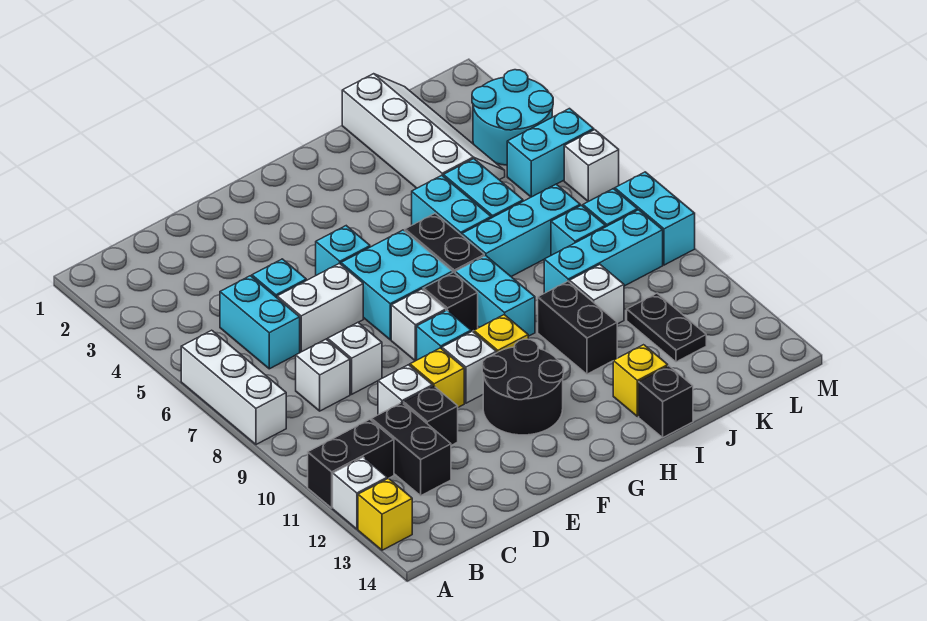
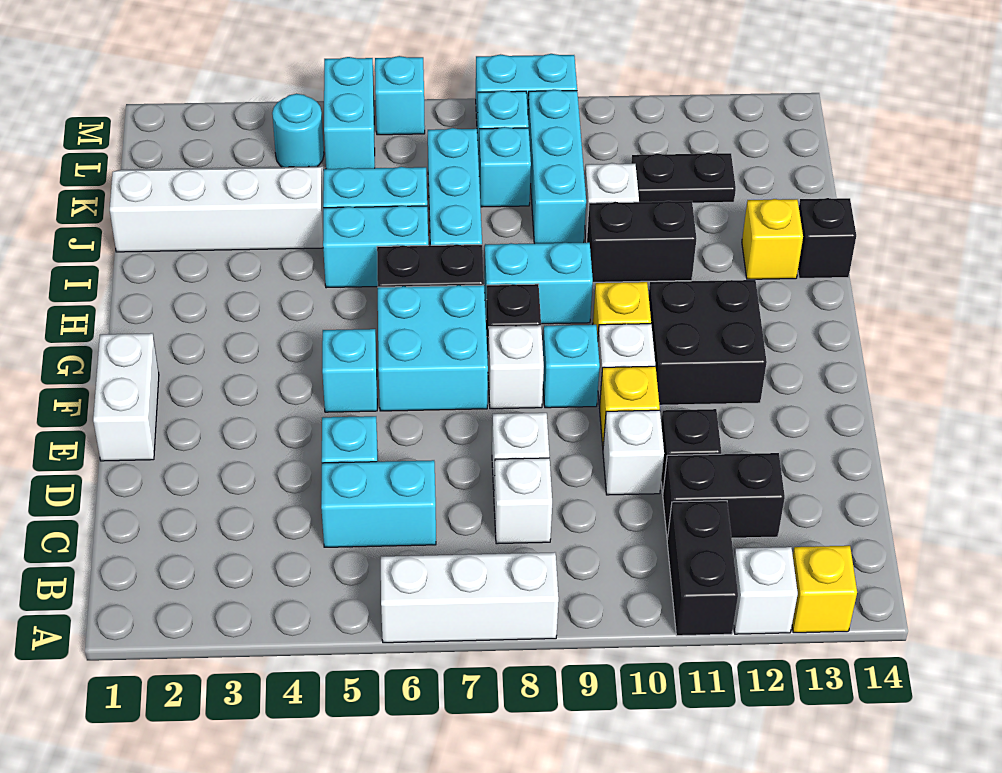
white brick D6:E6 level 1 -> white brick E1:F1 level 1
black round brick F11:G12 level 1 -> black brick F11:G12 level 1
cyan round brick L3:M4 level 1 -> cyan round brick L4 level 1
white brick M6 level 1 -> cyan brick M6 level 1

